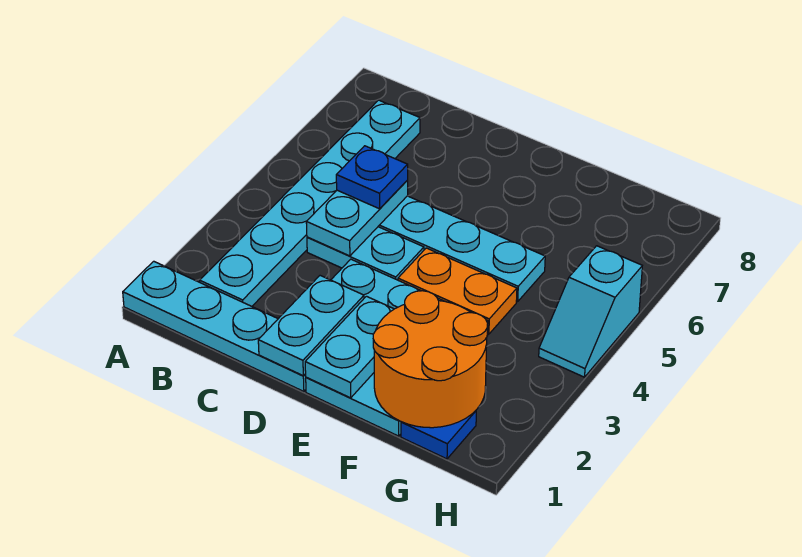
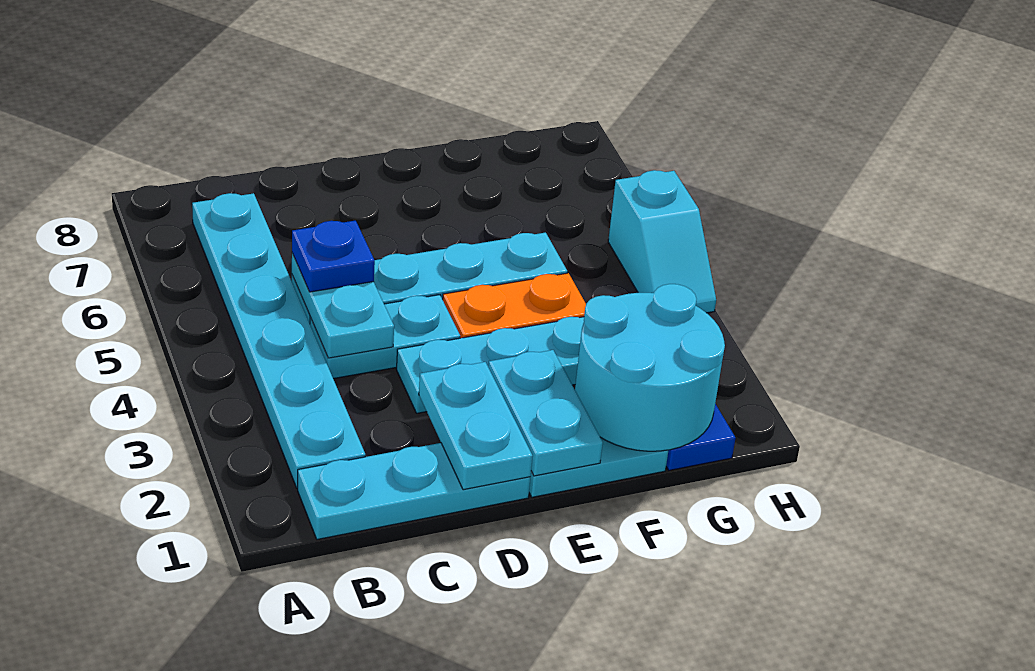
cyan plate A1:D1 level 1 -> cyan plate B1:D1 level 1
orange round brick F1:G2 level 2 -> cyan round brick F1:G2 level 2

